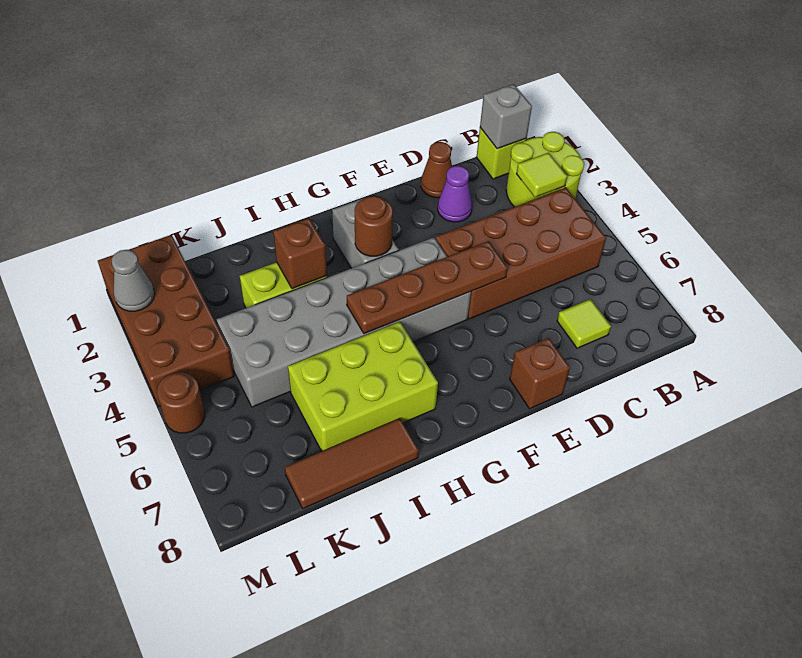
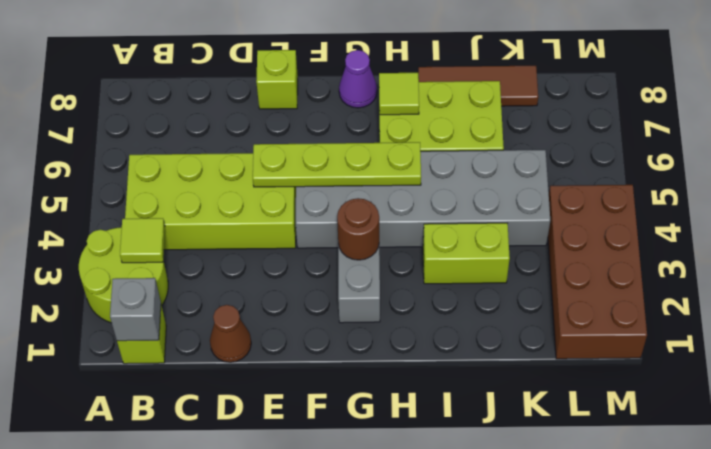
brown brick B4:E5 level 1 -> lime brick B4:E5 level 1
lime tile C7 level 1 -> lime tile H7 level 2
purple cone D2 level 1 -> purple cone G8 level 1
brown plate E5:H5 level 2 -> lime plate E5:H5 level 2
brown brick E8 level 1 -> lime brick E8 level 1
brown brick I3 level 2 -> none
grey cone M2 level 2 -> none
brown round brick M5 level 1 -> none

